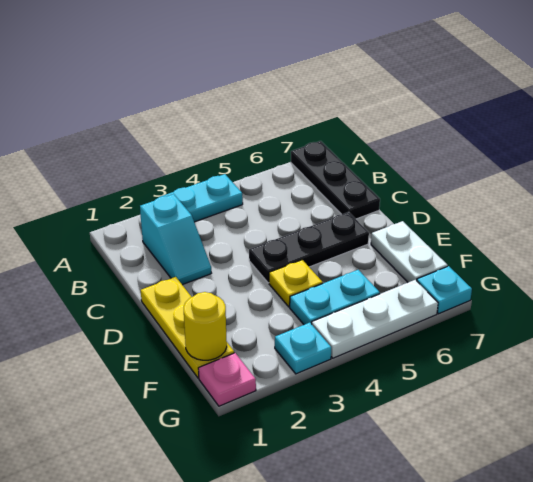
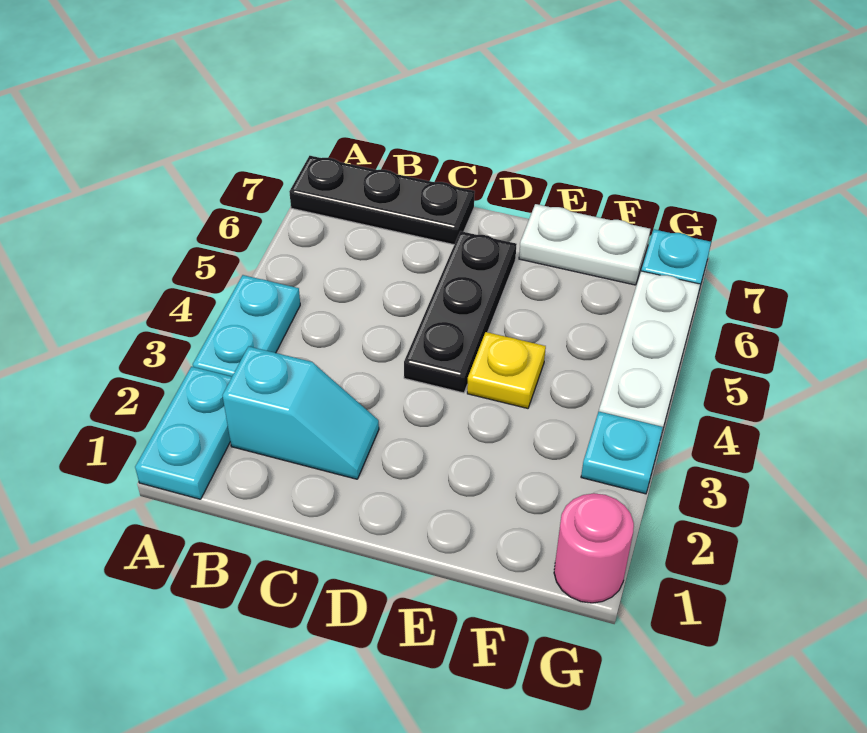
yellow plate D1:F1 level 1 -> none
yellow round brick F1 level 2 -> none
cyan plate F4:F5 level 1 -> cyan plate A1:A2 level 1
pink plate G1 level 1 -> pink round brick G1 level 1

